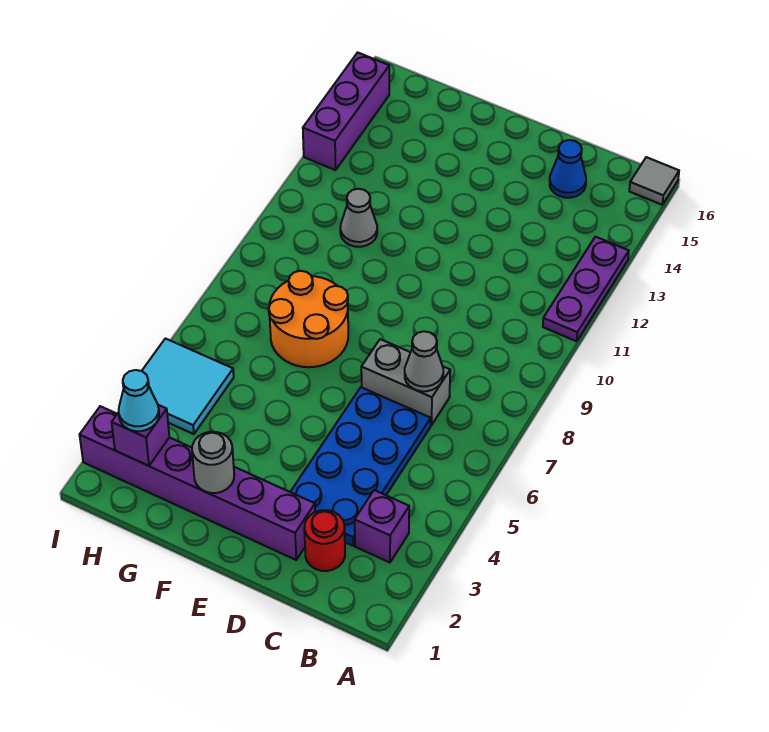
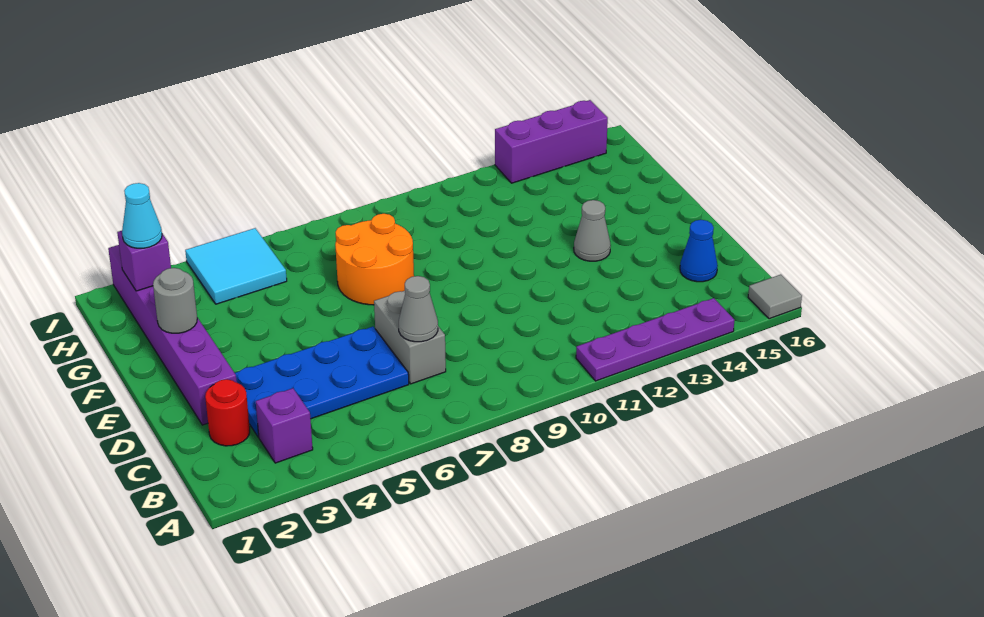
purple plate A11:A13 level 1 -> purple plate A11:A14 level 1
grey cone G11 level 1 -> grey cone E13 level 1

